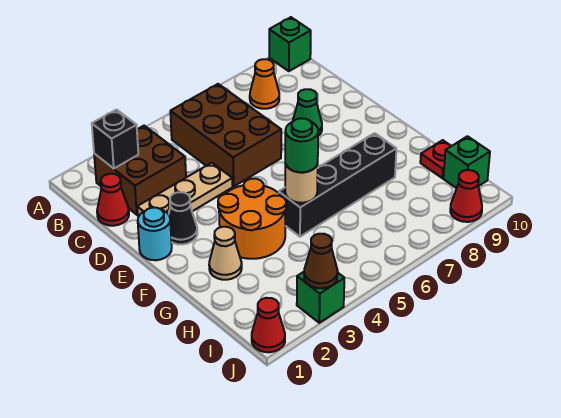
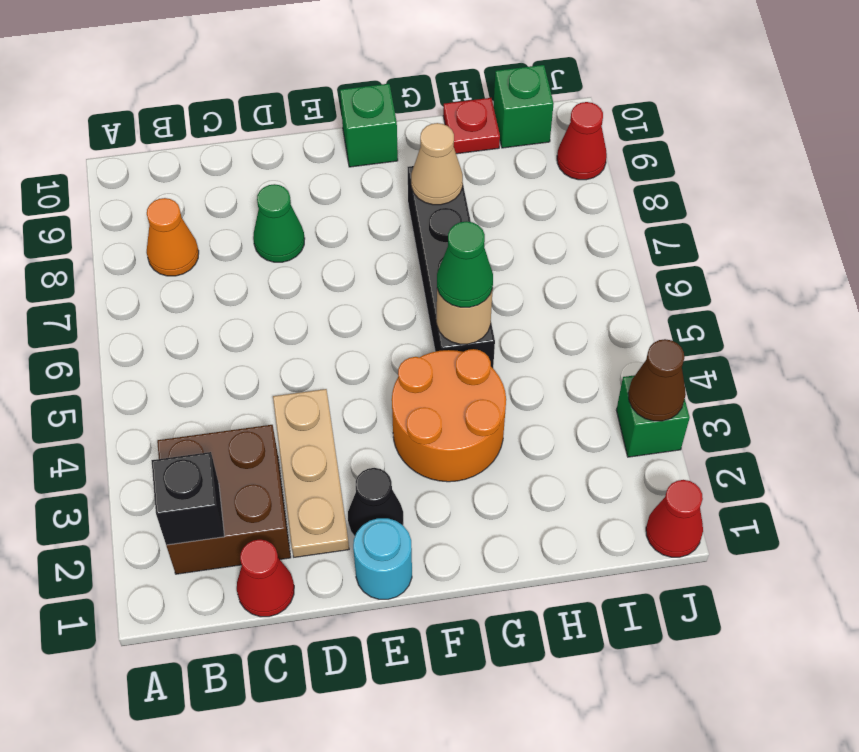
green brick A10 level 1 -> green brick F10 level 1
brown brick B5:D6 level 1 -> none
tan cone G2 level 1 -> tan cone G8 level 2
green round brick G5 level 3 -> green cone G5 level 3

